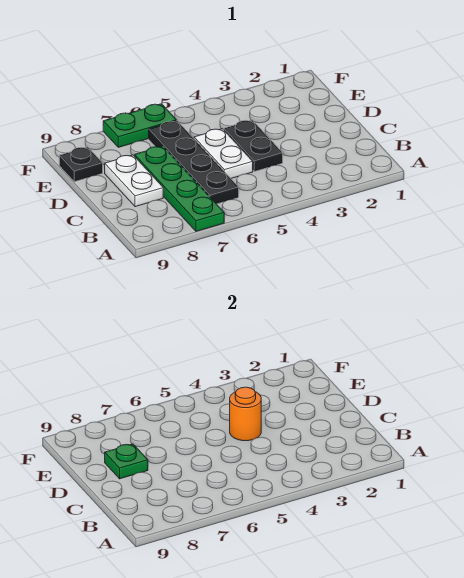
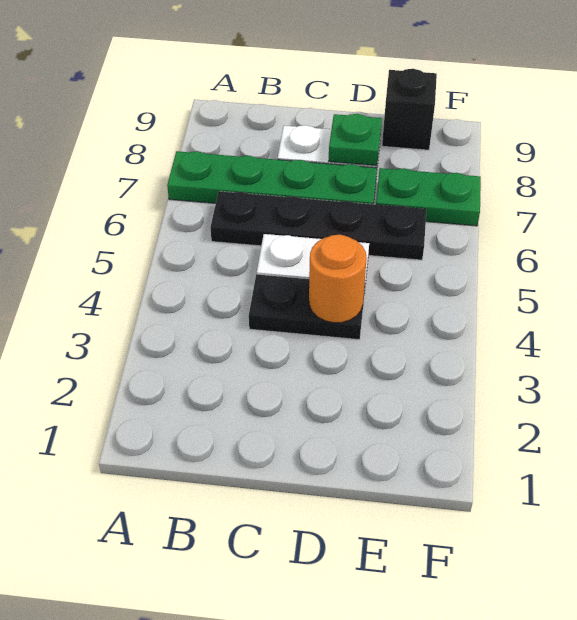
black plate E9 level 1 -> black brick E9 level 1
green plate F6:F7 level 1 -> green plate E7:F7 level 1

